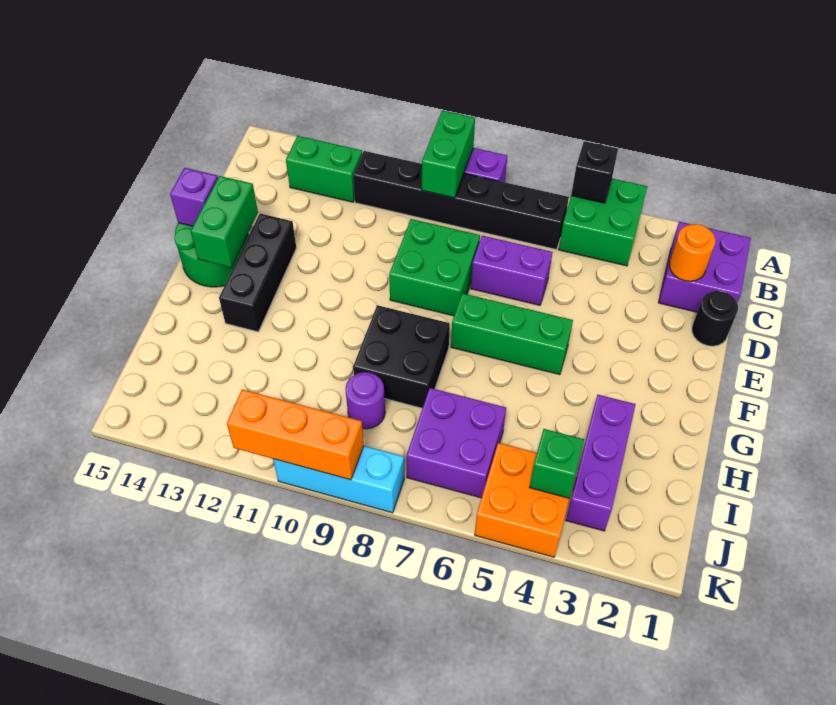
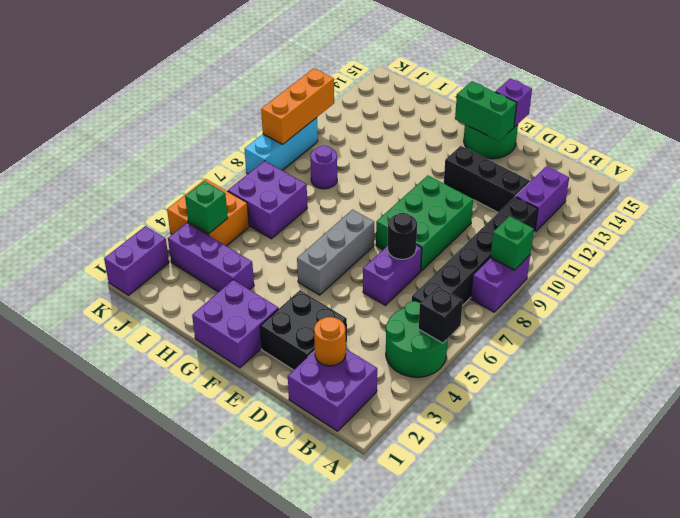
green brick A4:B5 level 1 -> green round brick A4:B5 level 1
green brick A9:B9 level 2 -> green brick A9 level 2
green brick B12:B13 level 1 -> purple brick B12:B13 level 1
black round brick D1 level 1 -> black round brick D7 level 2
green brick D8:E9 level 1 -> green brick D8:E10 level 1
black brick E13:G13 level 1 -> black brick C12:E12 level 1
none -> purple brick F1:G2 level 1
green brick F5:F7 level 1 -> grey brick F5:F7 level 1
black brick G8:H9 level 1 -> black brick D2:E3 level 1
none -> purple brick K1:K2 level 1

